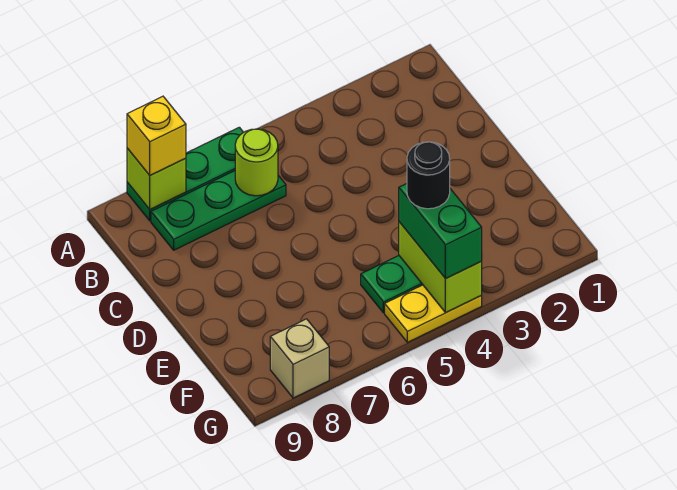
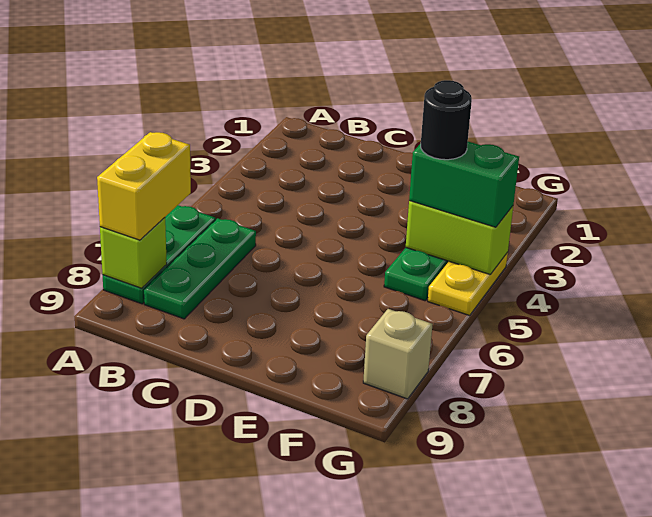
yellow brick A8 level 3 -> yellow brick A7:A8 level 3
lime round brick B6 level 2 -> none

